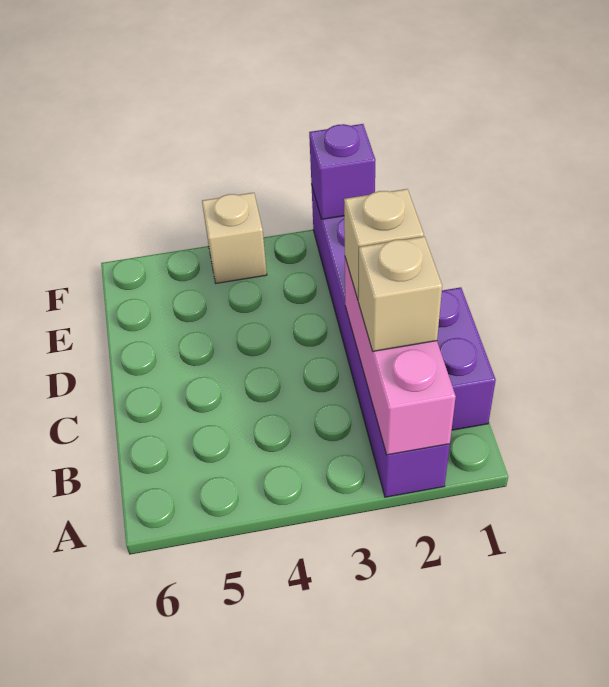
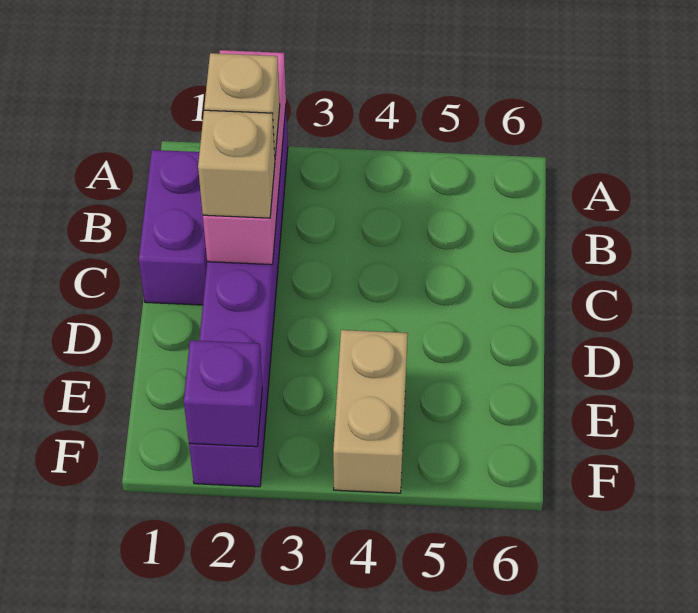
tan brick F4 level 1 -> tan brick E4:F4 level 1

